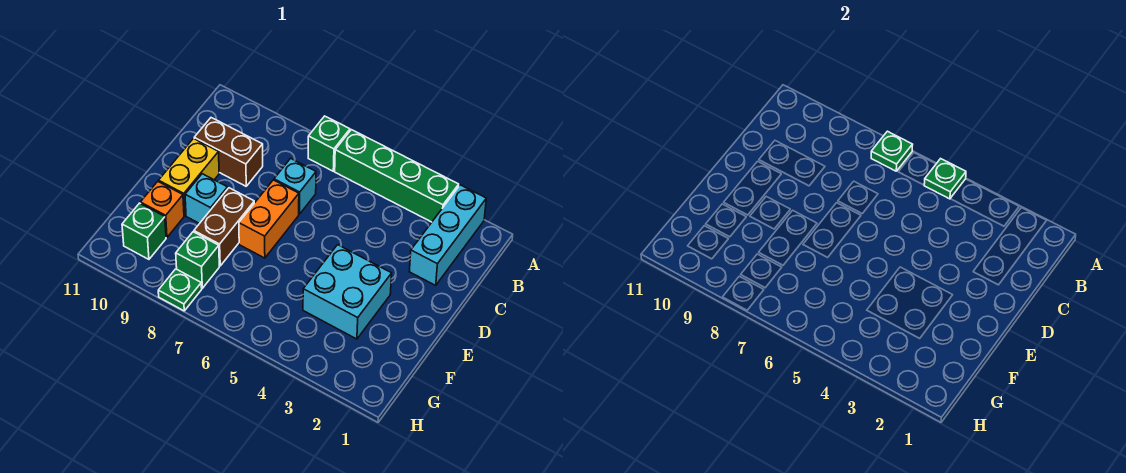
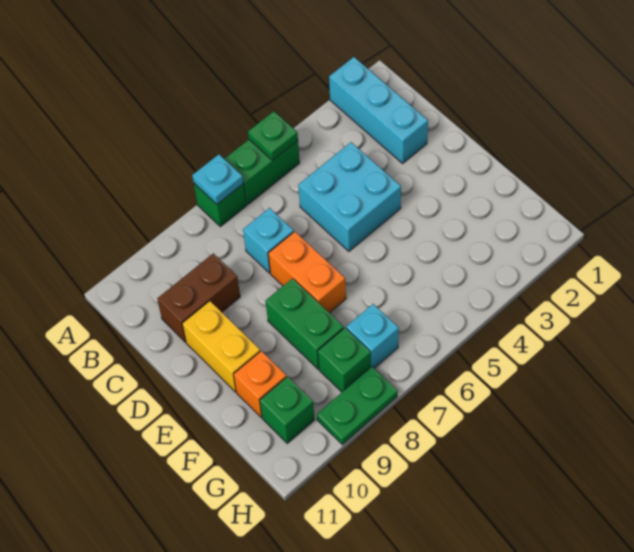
green brick A3:A6 level 1 -> green brick A5:A6 level 1
green plate A7 level 2 -> cyan plate A7 level 2
cyan brick E3:F4 level 1 -> cyan brick C4:D5 level 1
brown brick E8:F8 level 1 -> green brick E8:F8 level 1
cyan brick E9 level 1 -> cyan brick G7 level 1
green plate H8 level 1 -> green plate H8:H9 level 1

